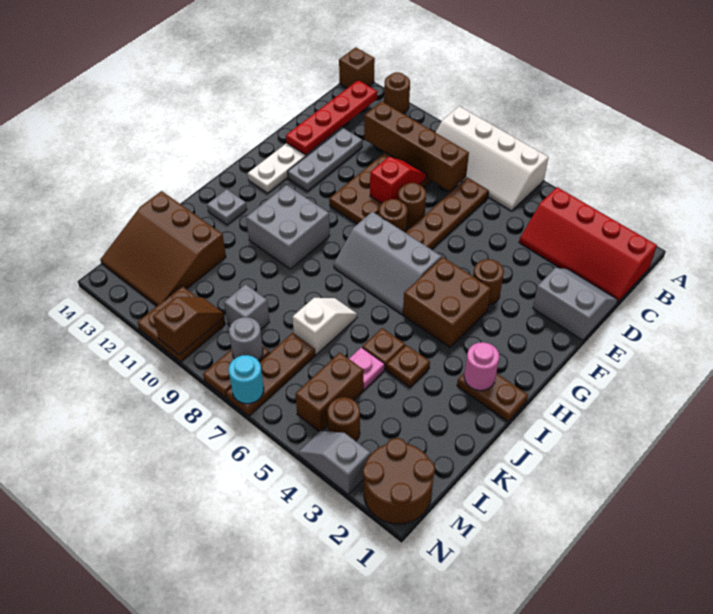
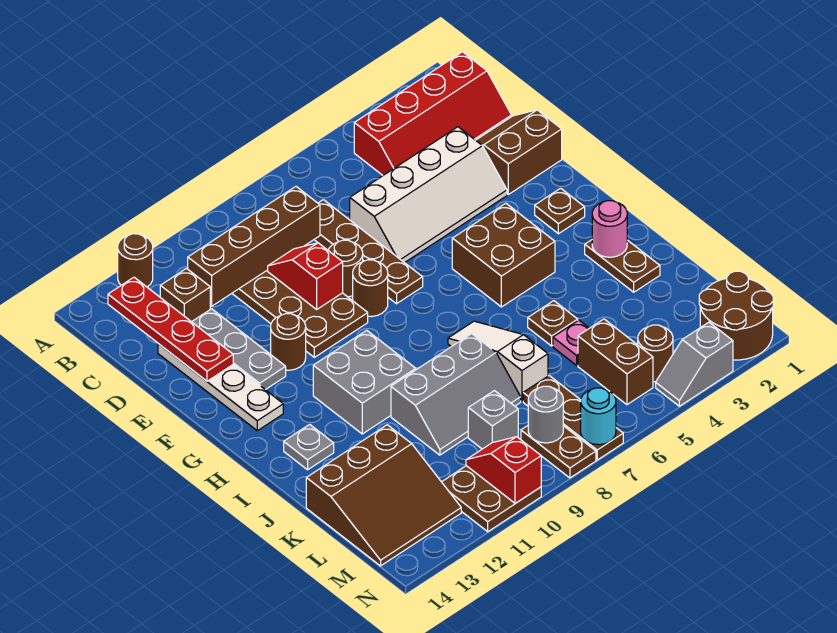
white slope A6:B9 level 1 top A -> white slope D3:E6 level 1 top D
brown brick A14 level 1 -> brown brick C12 level 1
grey slope D1:E2 level 1 top E -> brown slope D1:E2 level 1 top E
brown round brick F4 level 1 -> brown round brick F11 level 1
grey slope G6:H8 level 1 top G -> grey slope J8:K10 level 1 top J
brown plate I1:I2 level 1 -> brown plate I2:J2 level 1
brown plate J4 level 1 -> brown plate G2 level 1
white slope J7:K7 level 1 top K -> white slope I7:K7 level 1 top K
brown slope M10:N10 level 2 top N -> red slope M10:N10 level 2 top N

